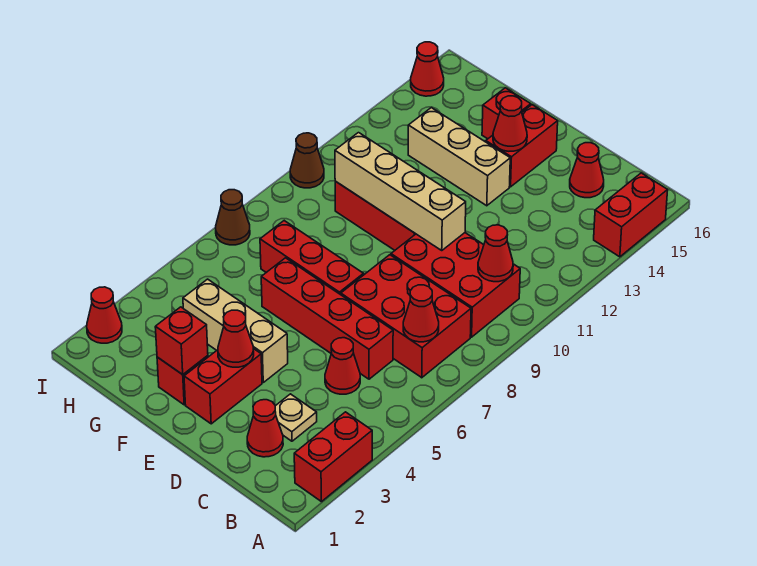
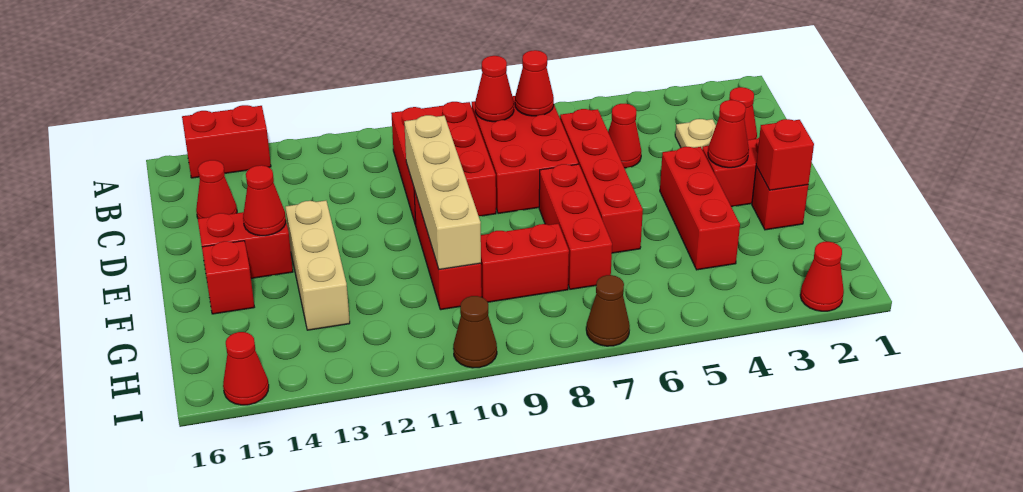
red brick A2:A3 level 1 -> red brick G8:G9 level 1
red cone B10 level 2 -> red cone B8 level 2
tan brick E4:G4 level 1 -> red brick E4:G4 level 1

